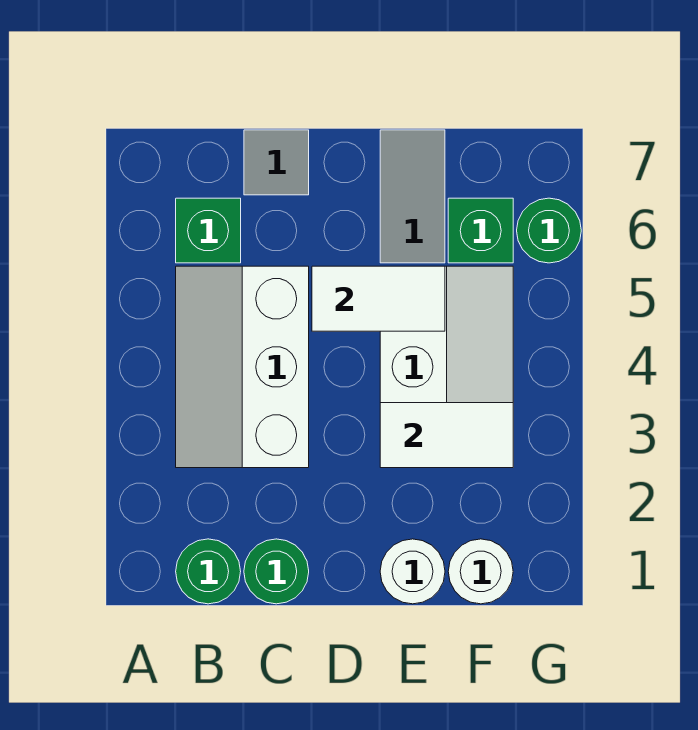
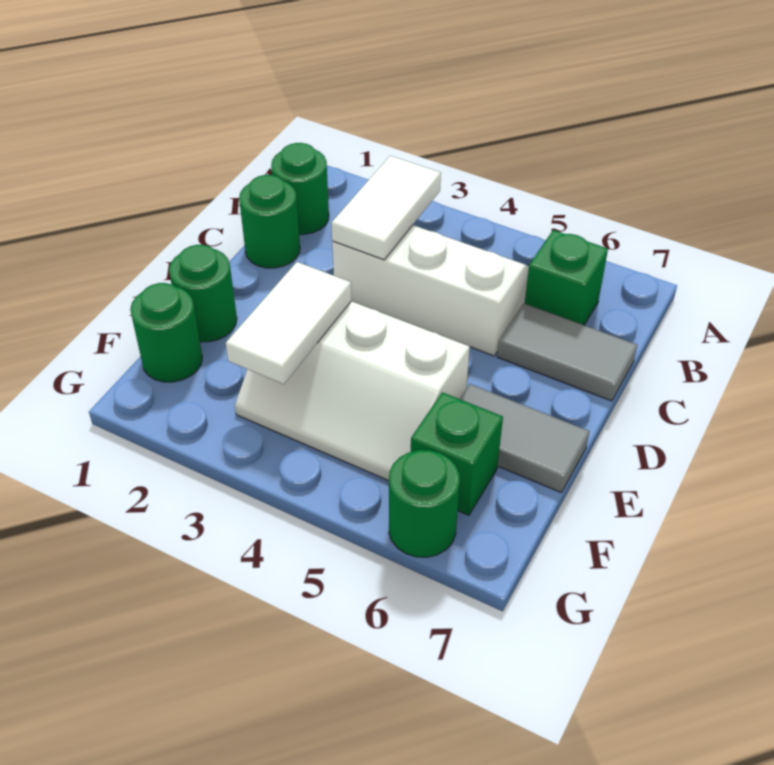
grey tile C7 level 1 -> grey tile C6:C7 level 1
white tile D5:E5 level 2 -> white tile B3:C3 level 2
white round brick E1 level 1 -> green round brick E1 level 1
white round brick F1 level 1 -> green round brick F1 level 1

